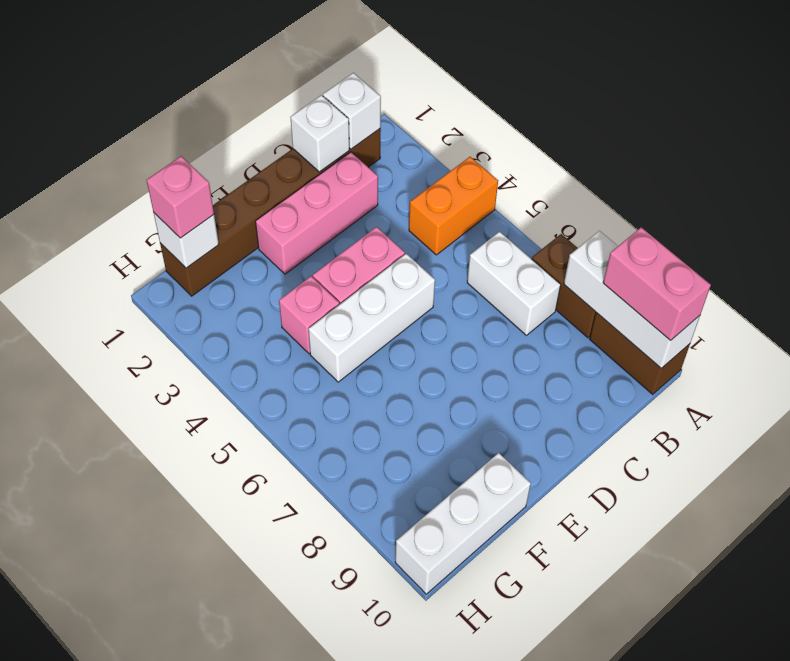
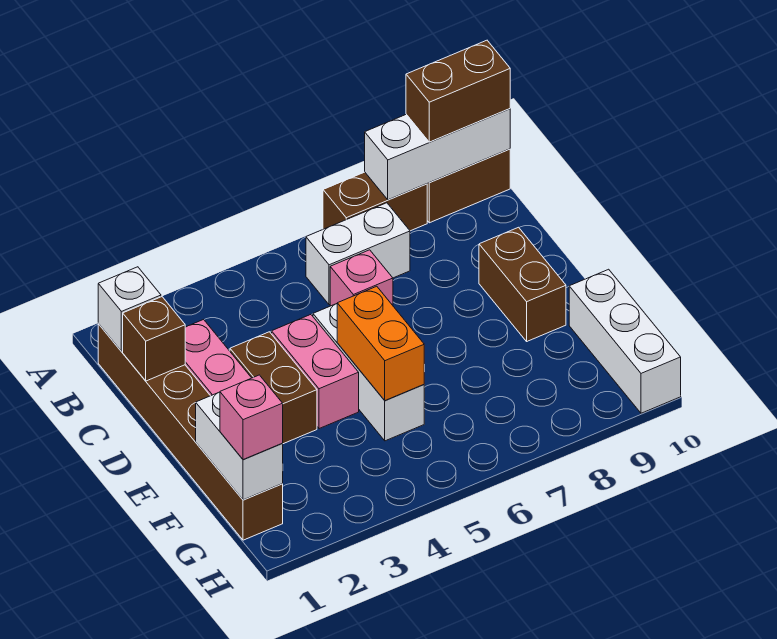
orange brick A4:B4 level 1 -> orange brick E5:F5 level 2
pink brick A9:A10 level 3 -> brown brick A9:A10 level 3
white brick C1 level 2 -> brown brick C1 level 2
none -> brown brick D3:E3 level 1
none -> brown brick D9:E9 level 1
pink brick F4 level 1 -> pink brick C6 level 1
white brick G1 level 2 -> white brick F1:G1 level 2

